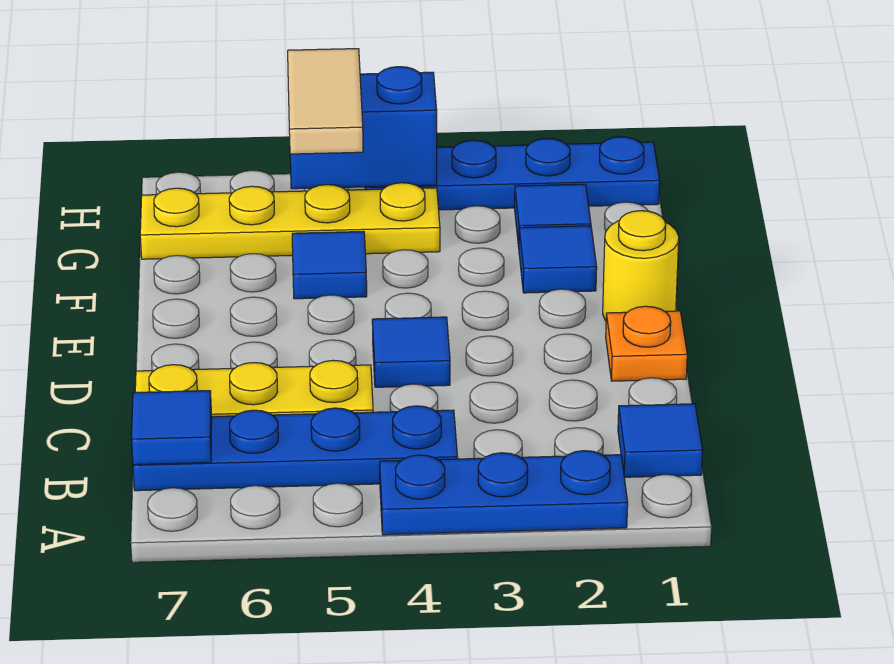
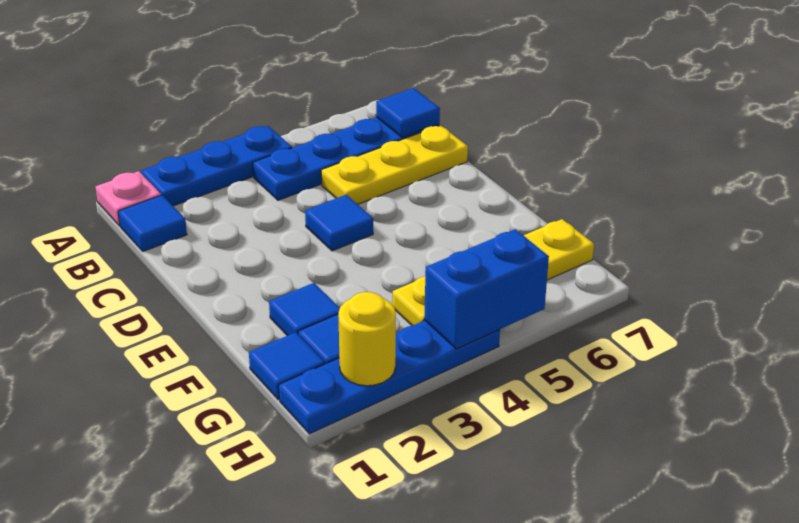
none -> pink plate A1 level 1
orange plate D1 level 1 -> none
yellow round brick E1 level 1 -> yellow round brick H2 level 2
blue tile F5 level 1 -> blue tile G1 level 1
tan tile G5:H5 level 3 -> none

